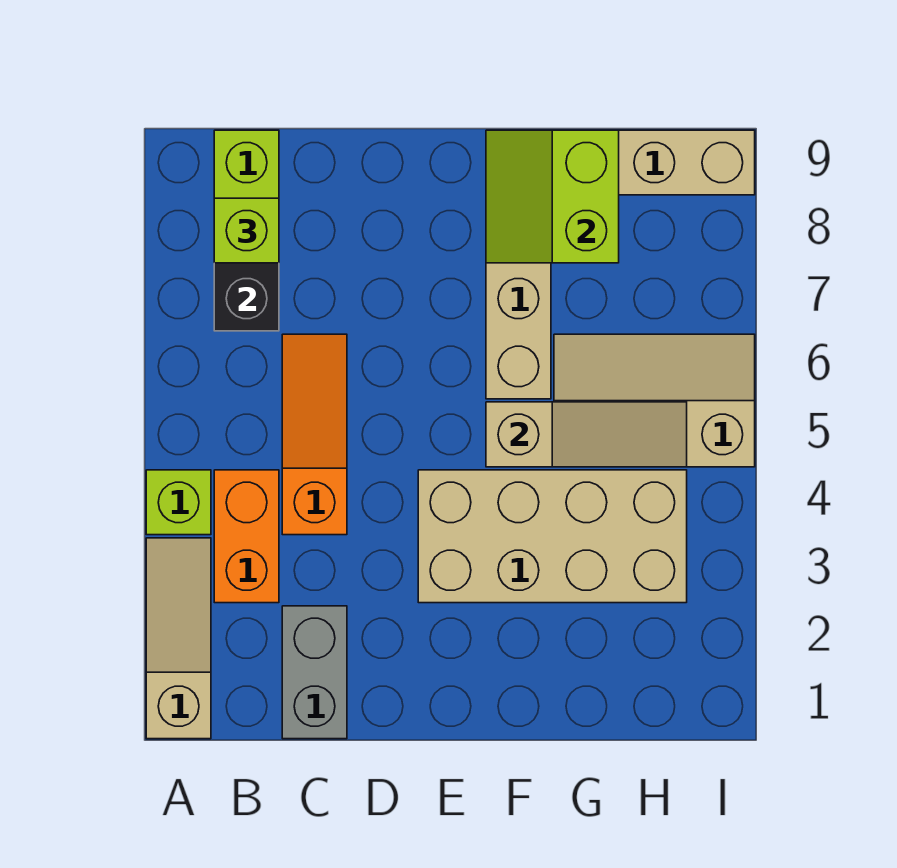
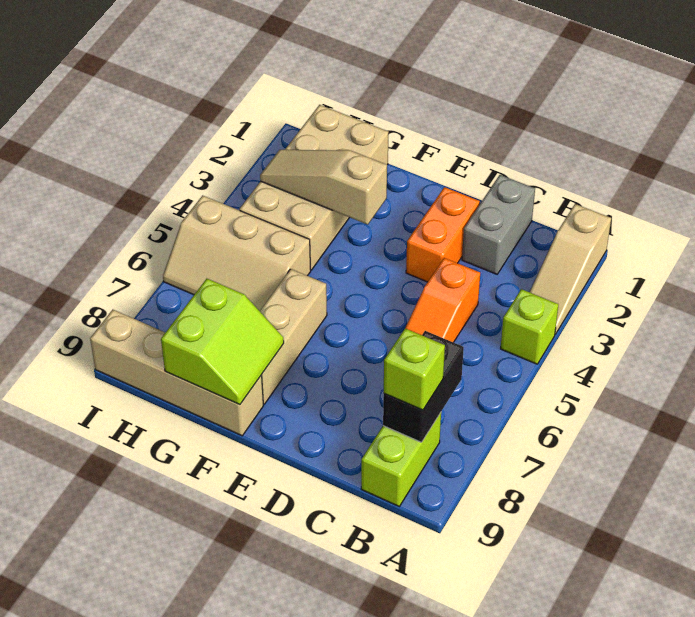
orange brick B3:B4 level 1 -> orange brick D2:D3 level 1
tan brick E3:H4 level 1 -> tan brick G1:H4 level 1
tan slope F5:H5 level 2 top F -> tan slope F3:H3 level 2 top F

